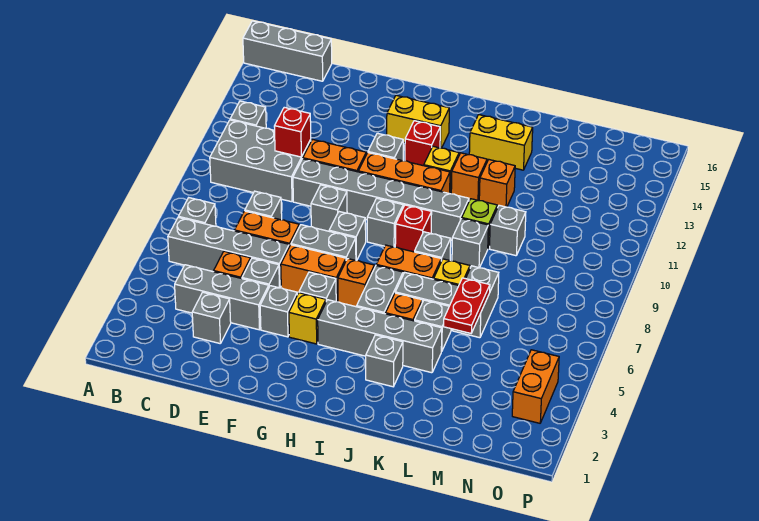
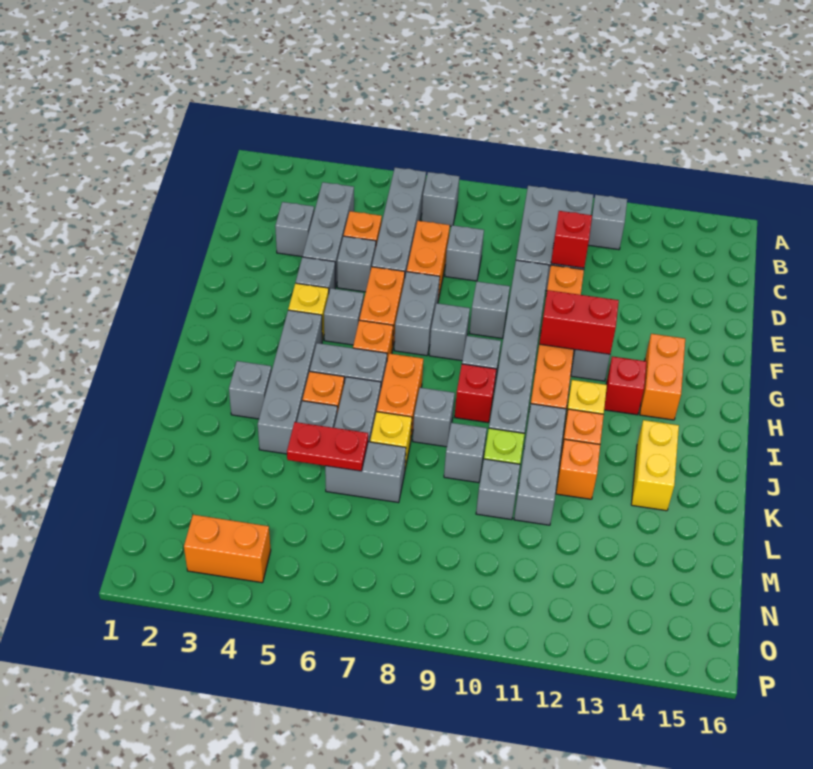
grey brick A16:C16 level 1 -> grey brick J11:L11 level 1
none -> red brick G11:G12 level 2
yellow brick G14:H14 level 1 -> orange brick G14:H14 level 1

